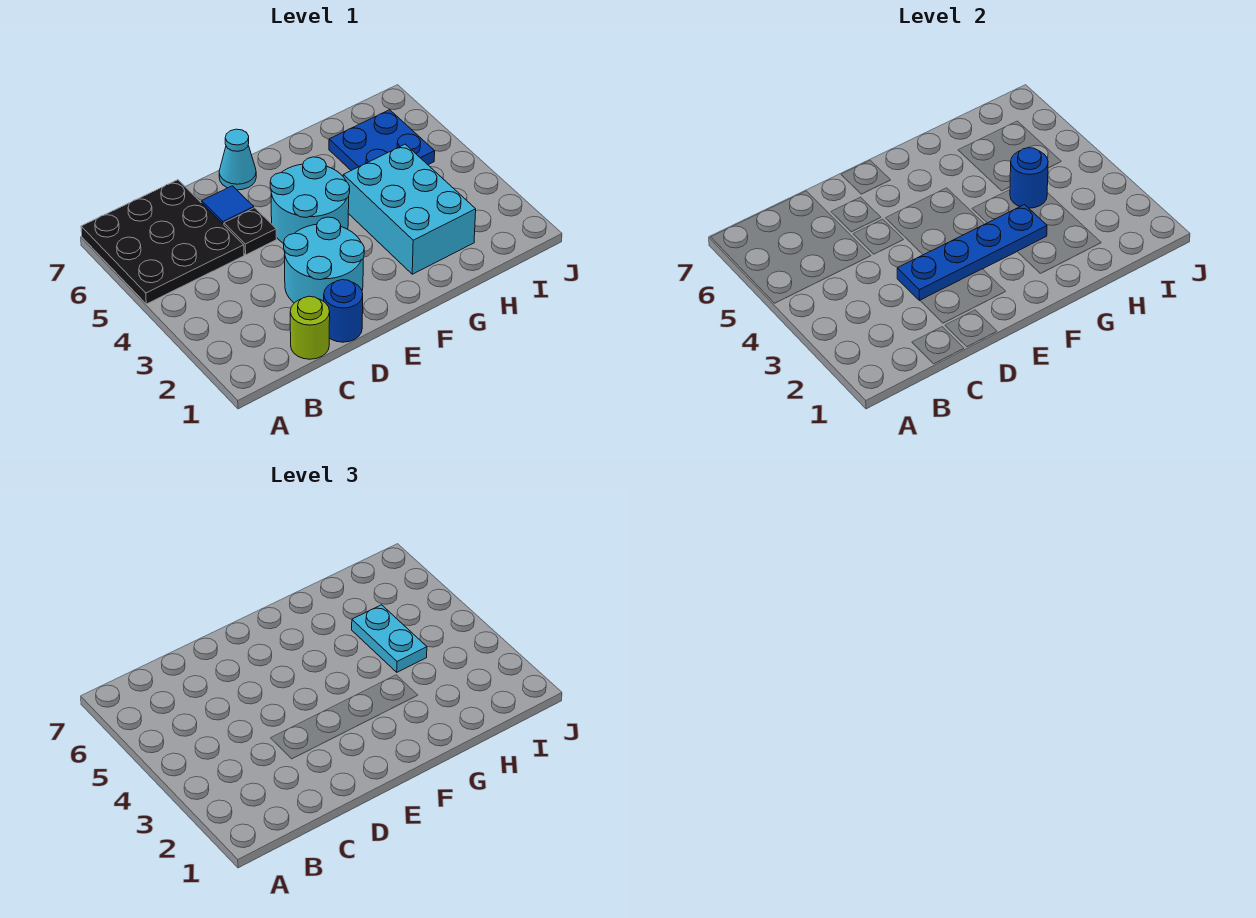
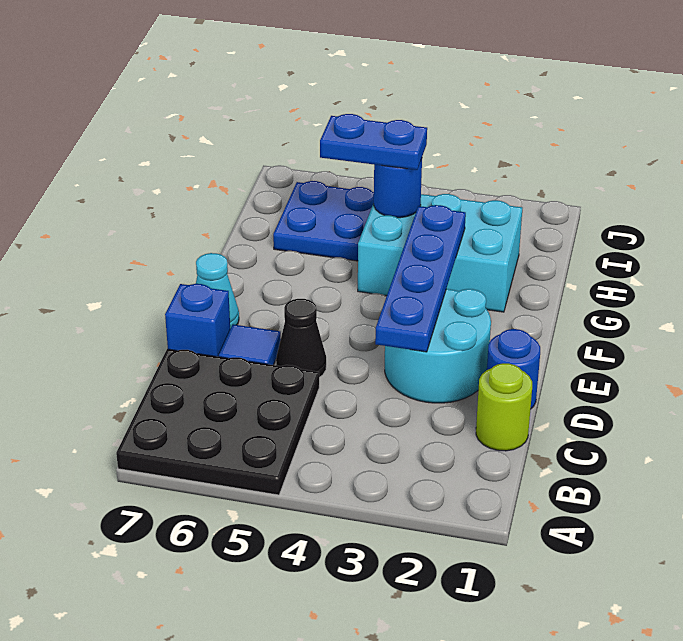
black plate D5 level 1 -> black cone D5 level 1
none -> blue brick D7 level 1
cyan round brick E4:F5 level 1 -> none
cyan plate H4:H5 level 3 -> blue plate H4:H5 level 3

